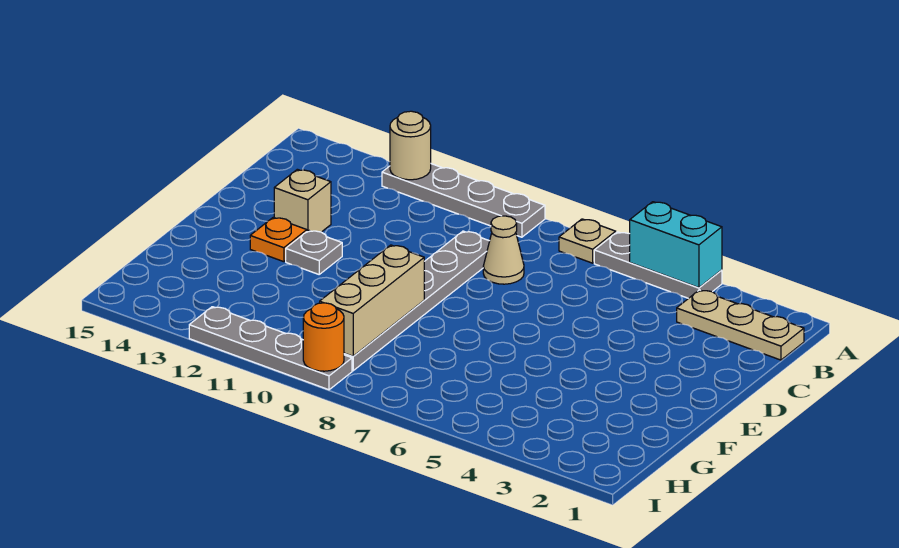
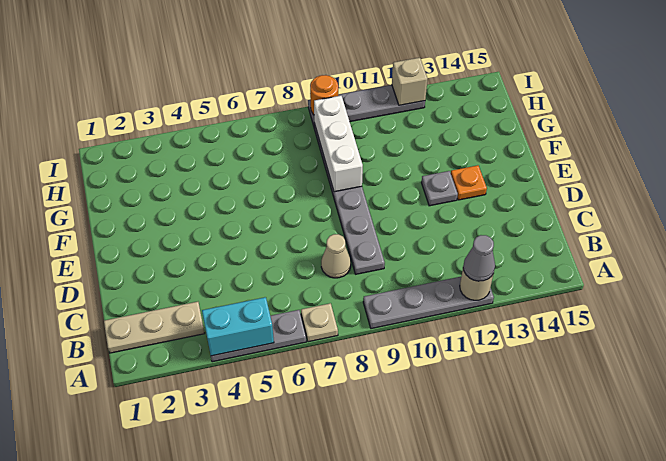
none -> grey cone A12 level 3
tan brick D13 level 1 -> tan brick I12 level 2
tan brick F9:H9 level 2 -> white brick F9:H9 level 2

